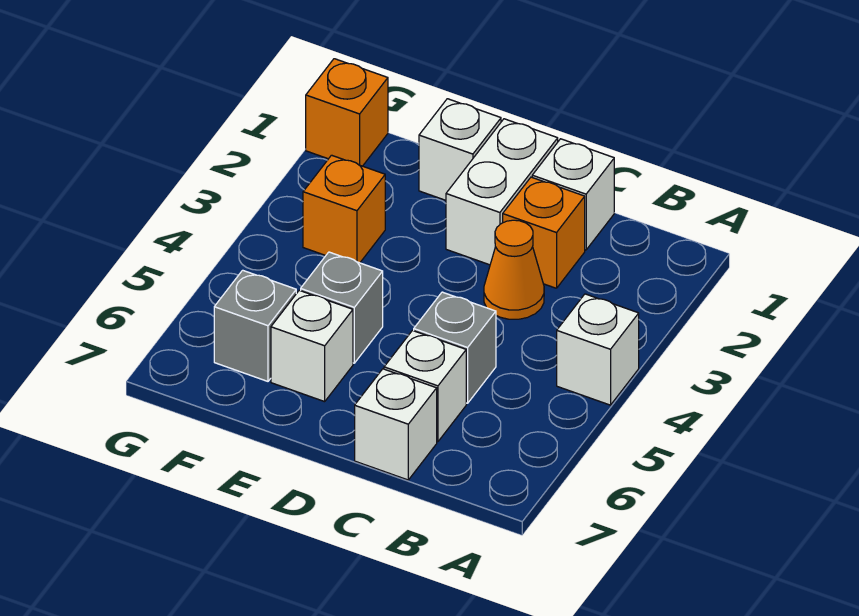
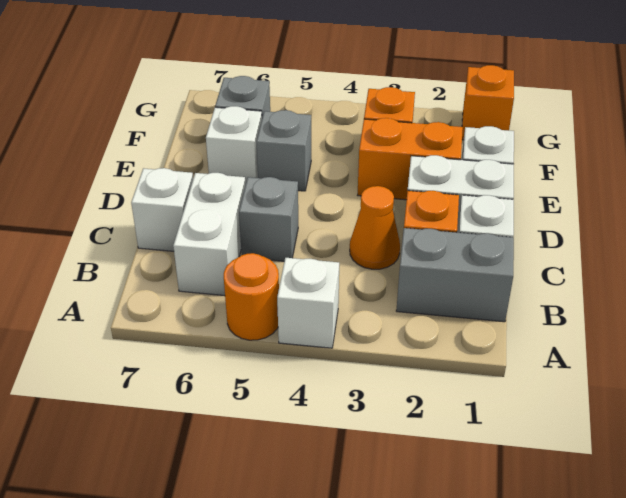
none -> orange round brick A5 level 1
none -> grey brick B1:B2 level 1
white brick C6 level 1 -> white brick B6:C6 level 1
none -> orange brick E2:E3 level 1

